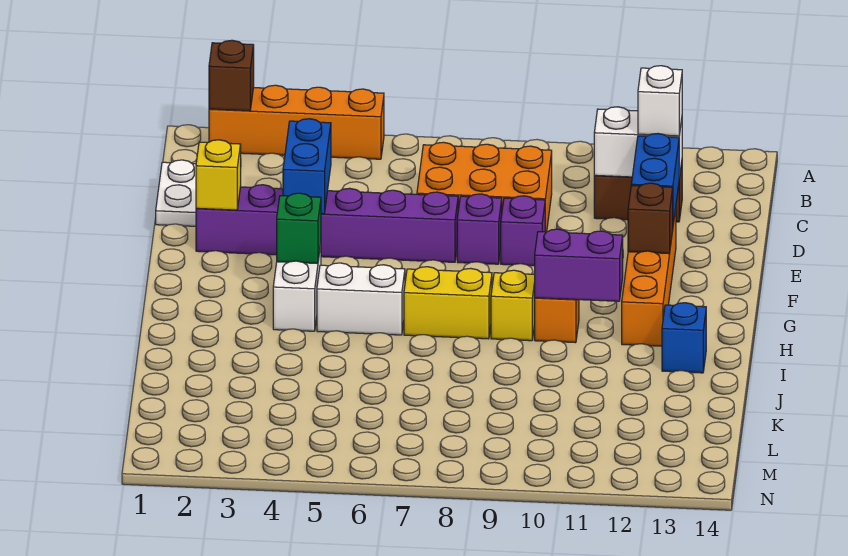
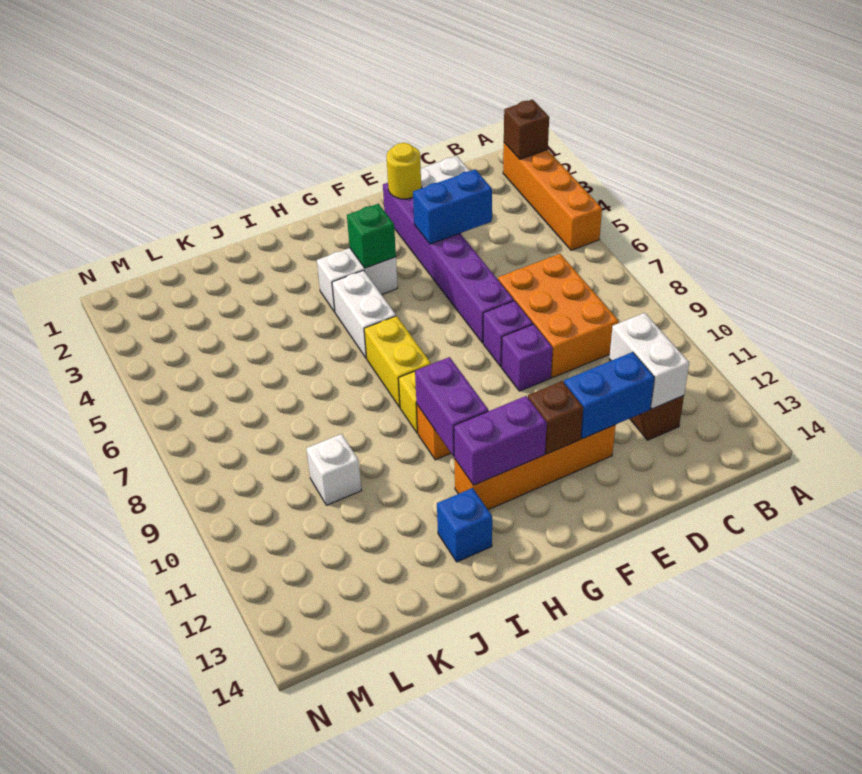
white brick C12 level 3 -> white brick K10 level 1
yellow brick E2 level 2 -> yellow round brick E2 level 2
none -> purple brick G12:H12 level 2

